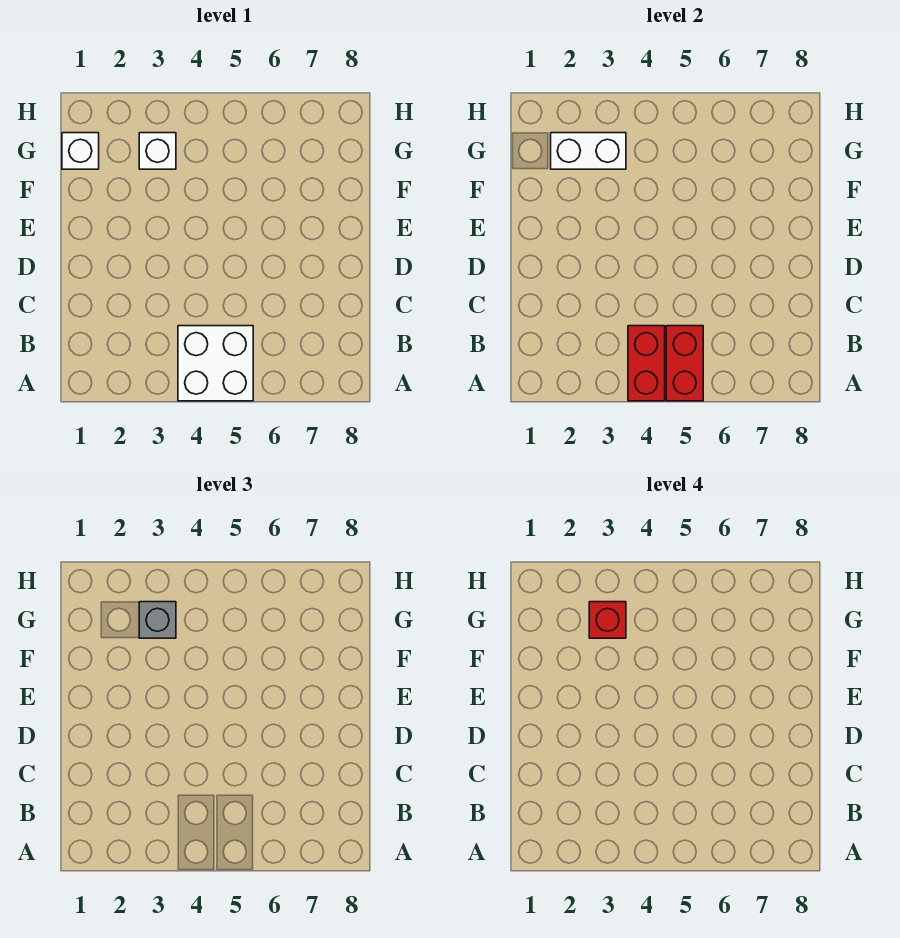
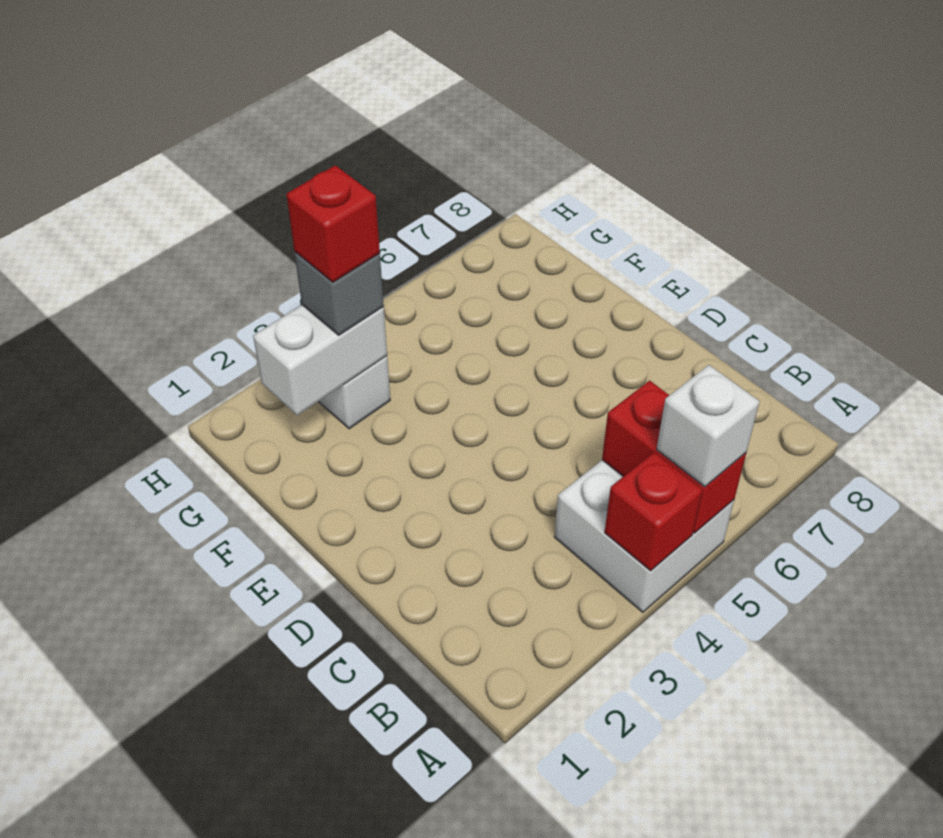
red brick A4:B4 level 2 -> red brick A4 level 2
white brick G1 level 1 -> white brick A5 level 3

